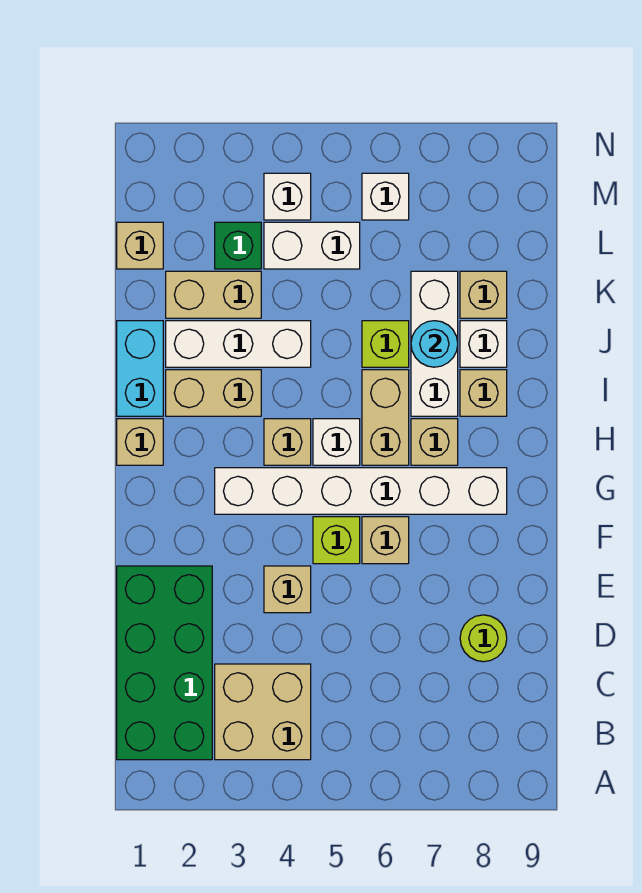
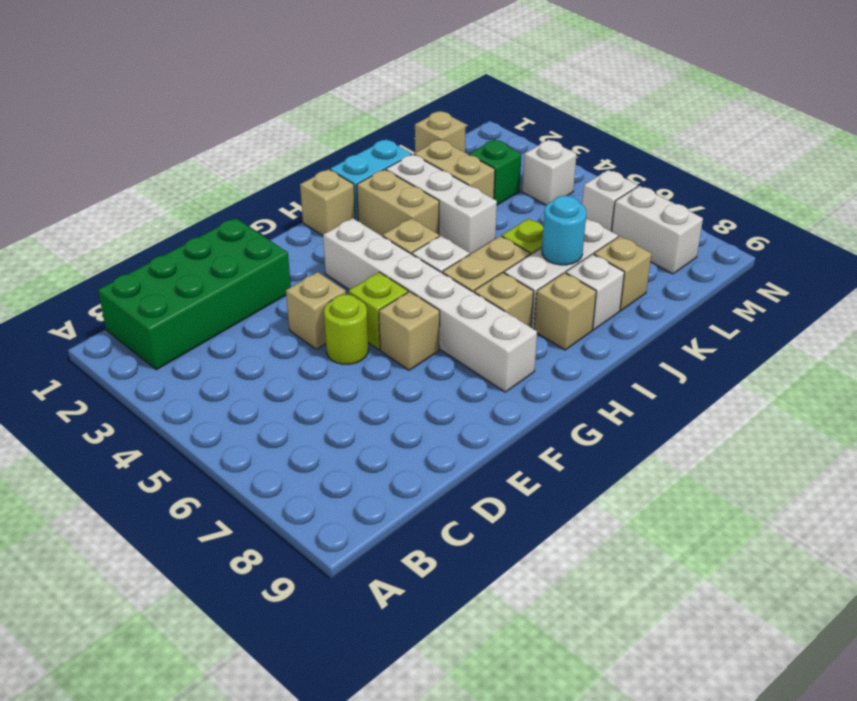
tan brick B3:C4 level 1 -> none
lime round brick D8 level 1 -> lime round brick E5 level 1
white brick L4:L5 level 1 -> white brick M7:M8 level 1

